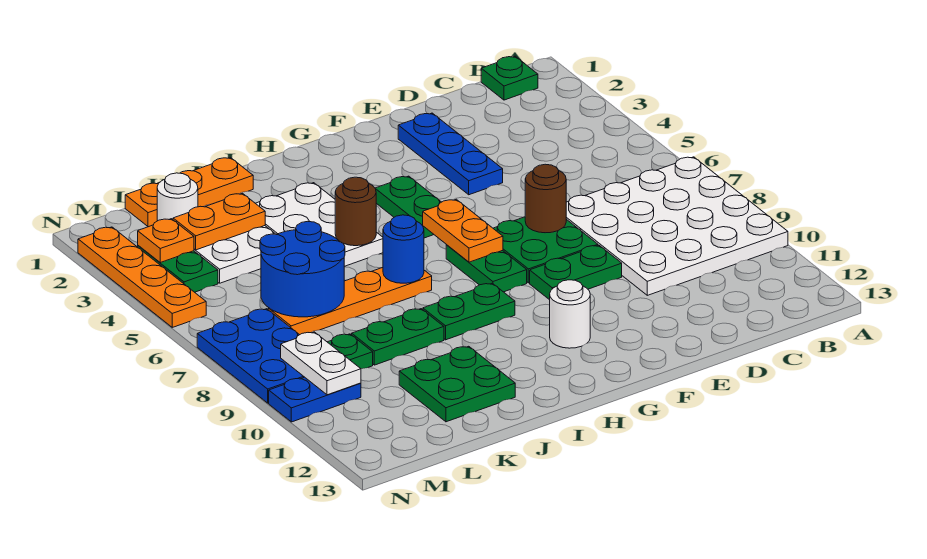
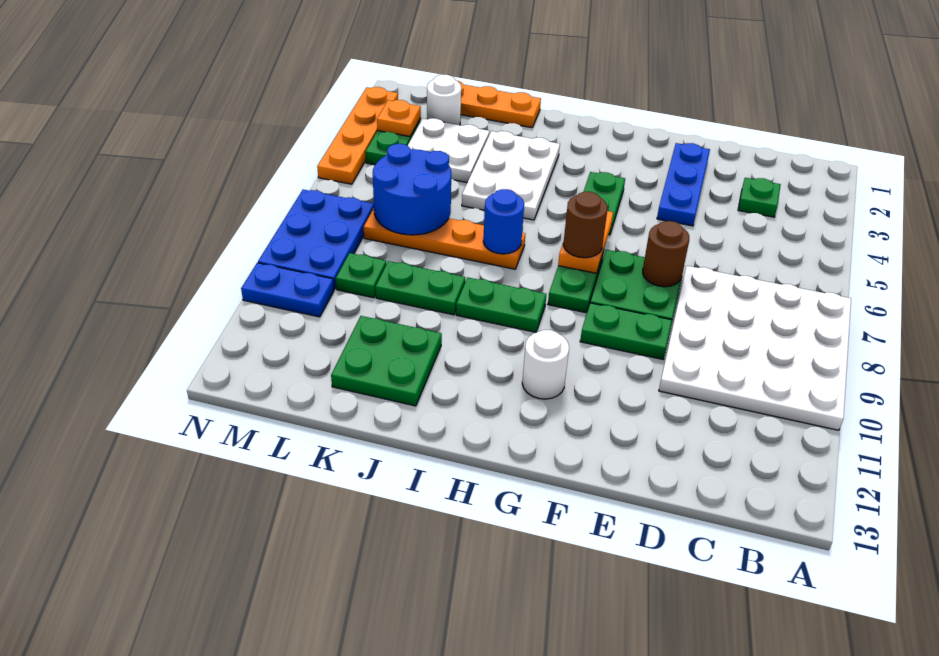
green plate B1 level 1 -> green plate C3 level 1
brown round brick I5 level 2 -> brown round brick G7 level 3
orange plate K3:L3 level 2 -> none
white plate M9:M10 level 2 -> none

